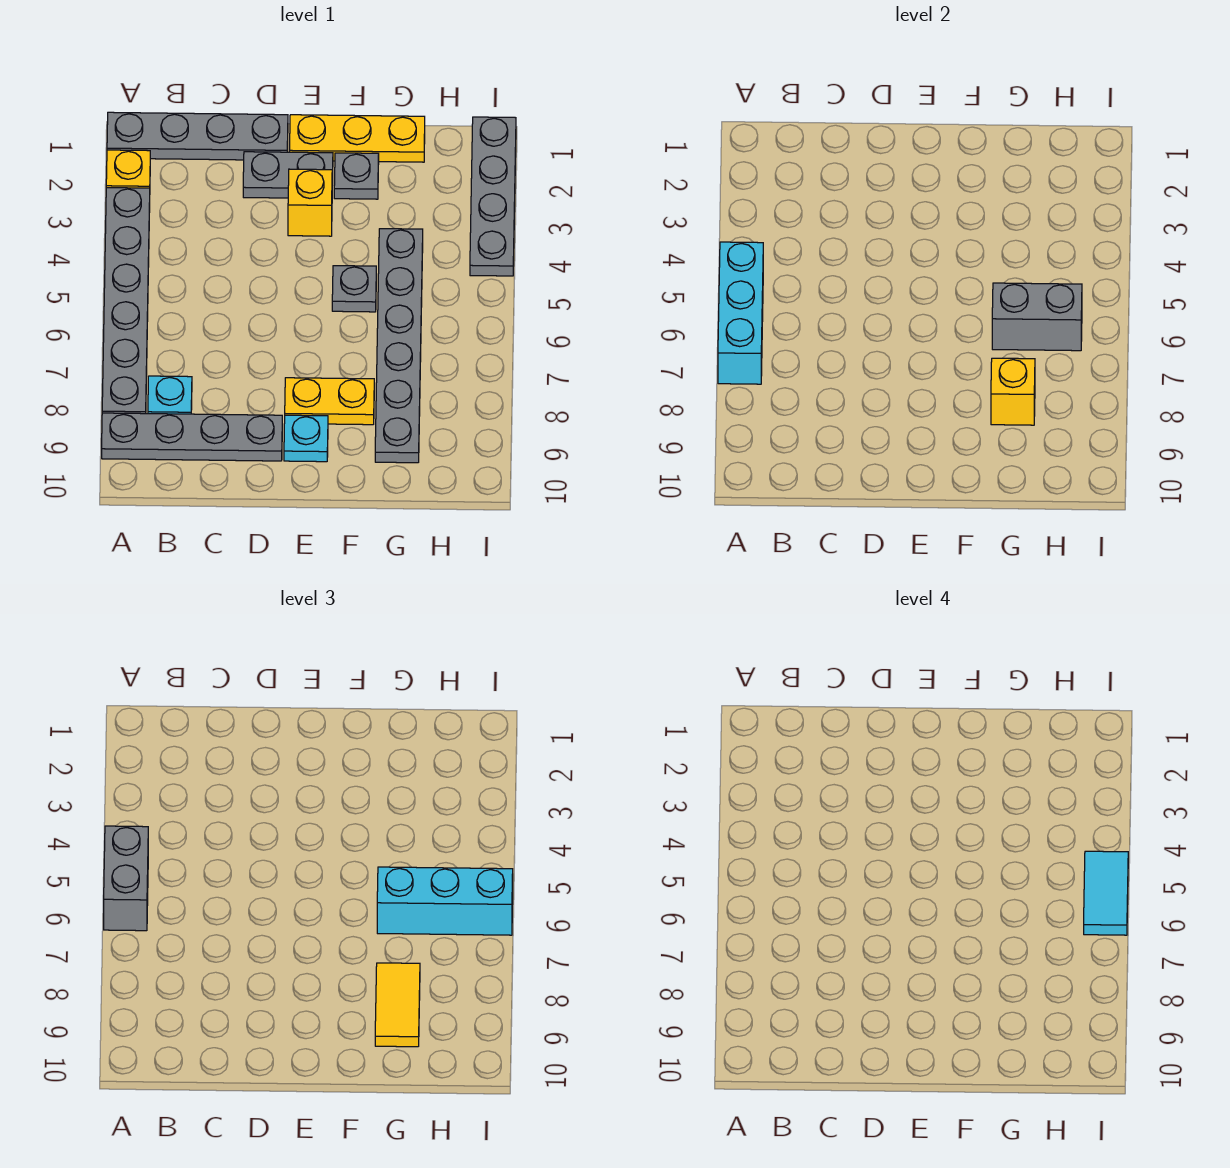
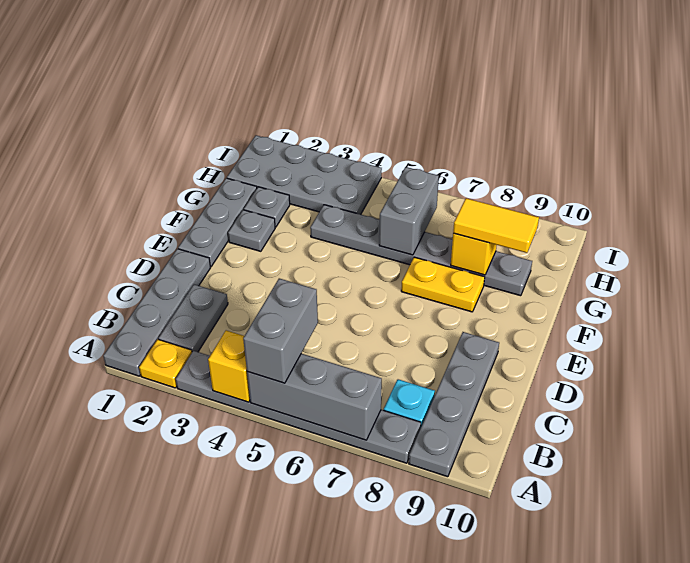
cyan brick A5:A7 level 2 -> grey brick A5:A7 level 2
grey brick A5:A6 level 3 -> grey brick A5:B5 level 3
grey plate D2:E2 level 1 -> grey plate B2:C2 level 1
yellow plate E1:G1 level 1 -> grey plate E1:G1 level 1
yellow brick E3 level 1 -> yellow brick A4 level 2
yellow plate E8:F8 level 1 -> yellow plate F7:F8 level 1
cyan plate E9 level 1 -> none
grey plate F5 level 1 -> grey plate G2 level 1
cyan brick G6:I6 level 3 -> none
grey plate I1:I4 level 1 -> grey plate H1:I4 level 1
cyan tile I5:I6 level 4 -> none

